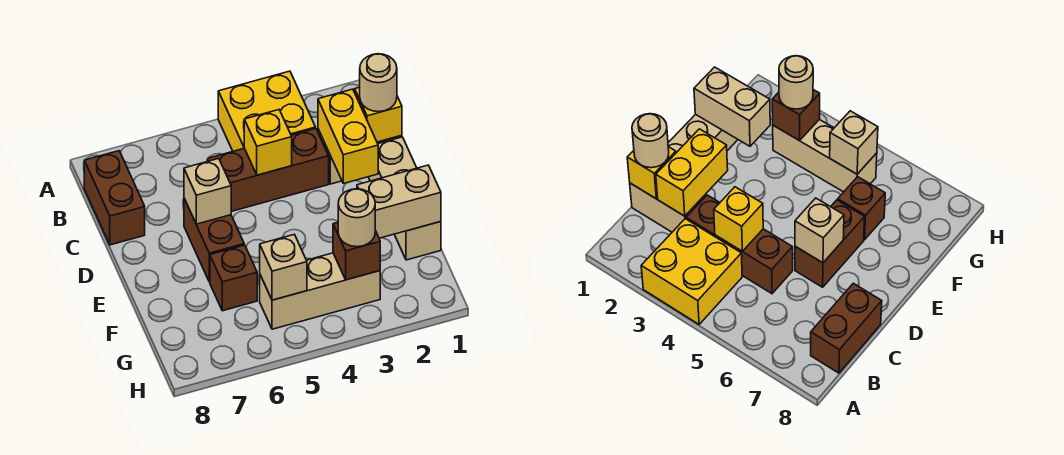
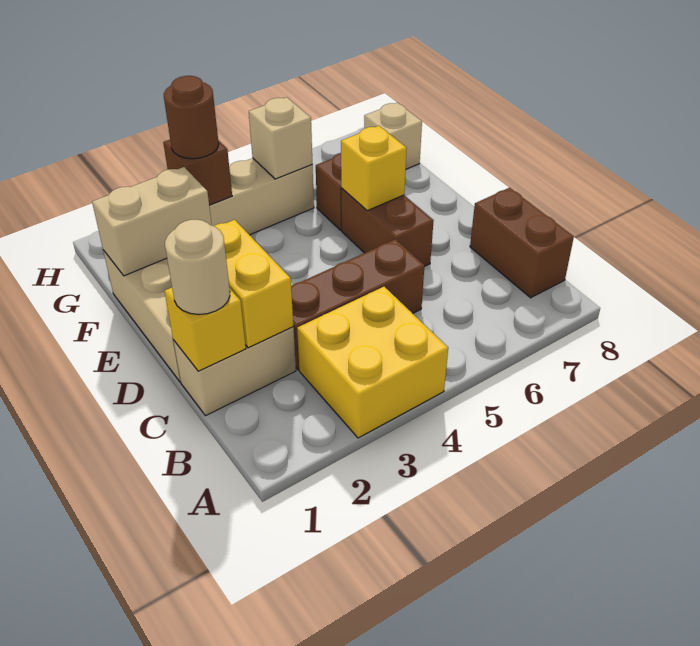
yellow brick C4 level 2 -> yellow brick E6 level 2
tan brick D6 level 2 -> tan brick G8 level 1
tan round brick G3 level 3 -> brown round brick G3 level 3

